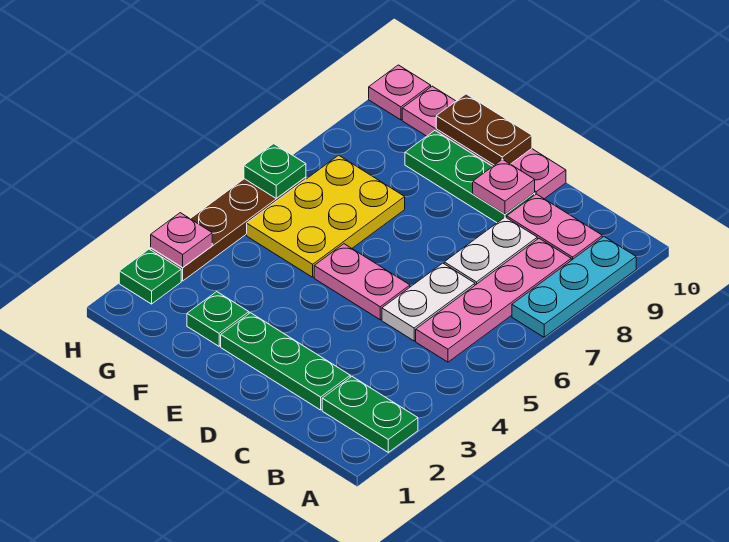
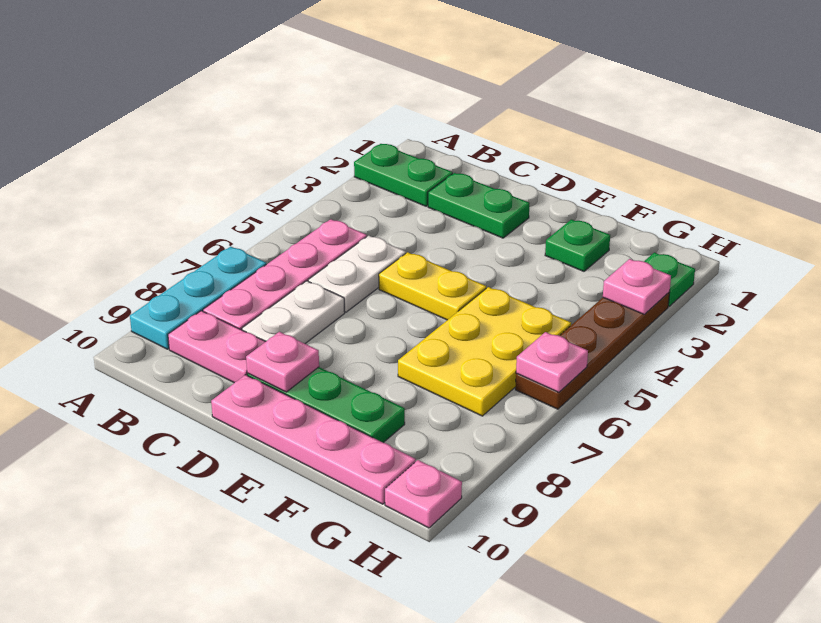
green plate C2:E2 level 1 -> green plate C2:D2 level 1
pink plate D5:E5 level 1 -> yellow plate D5:E5 level 1
brown plate E10:F10 level 2 -> none
green plate H6 level 2 -> pink plate H6 level 2

